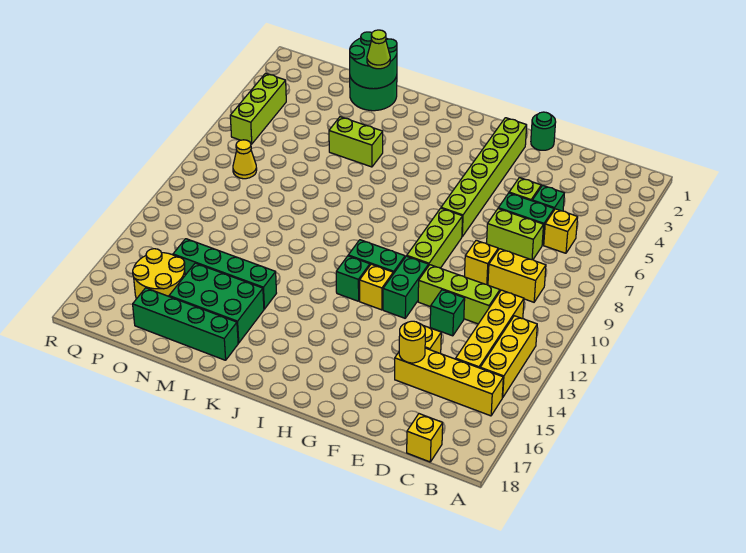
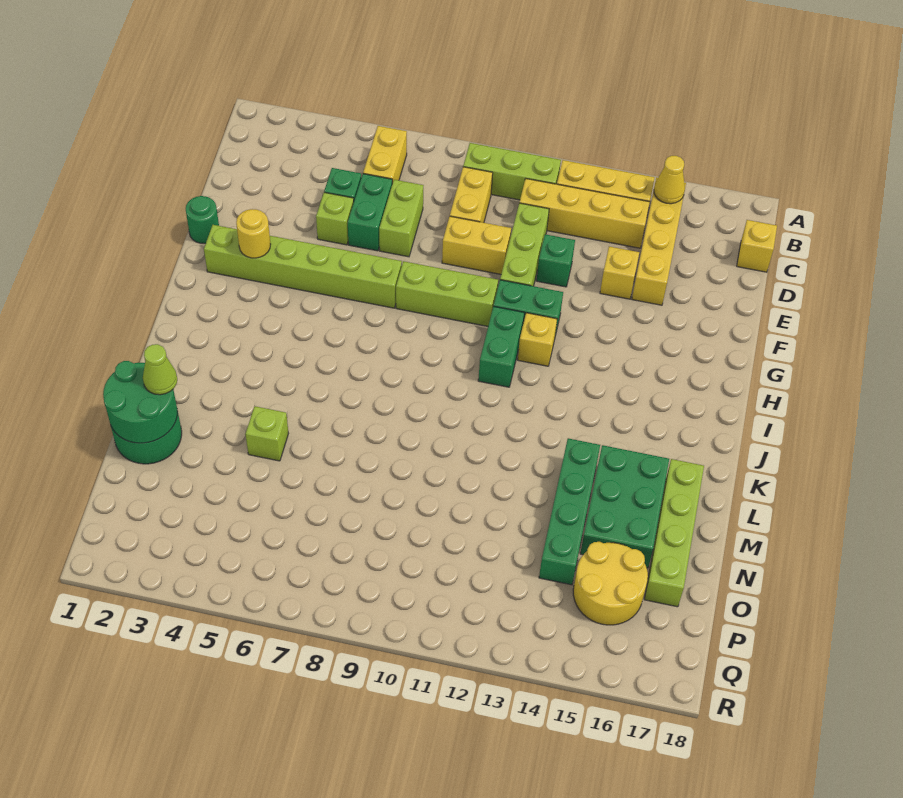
yellow brick C6 level 1 -> yellow brick B6:C6 level 1
yellow brick E9 level 1 -> yellow brick E9:E10 level 1
yellow round brick E15 level 2 -> yellow round brick G3 level 2
green brick I12 level 1 -> none
lime brick L5:M5 level 1 -> lime brick M5 level 1
green brick L17:O17 level 1 -> lime brick L17:O17 level 1
yellow cone P8 level 1 -> yellow cone B15 level 2
lime brick Q4:Q6 level 1 -> lime brick B9:B11 level 1

